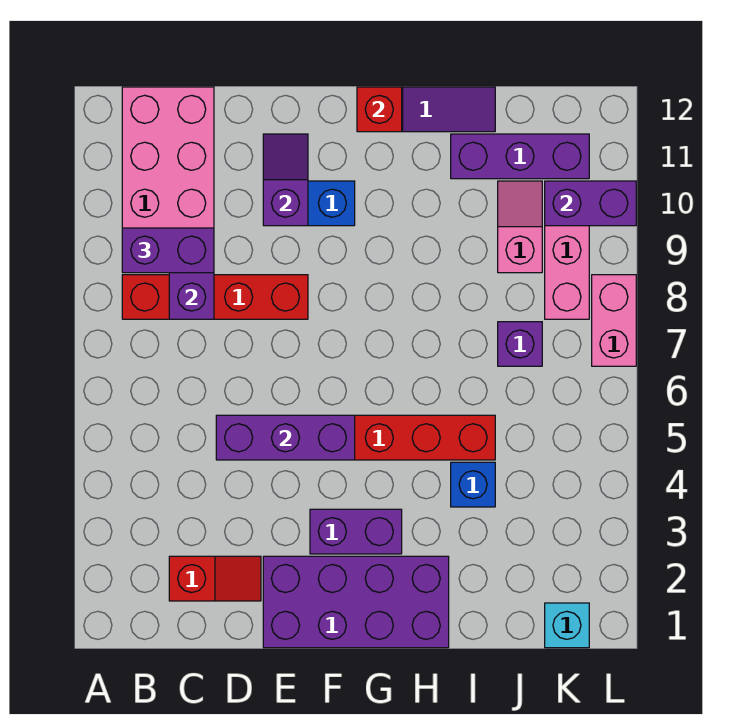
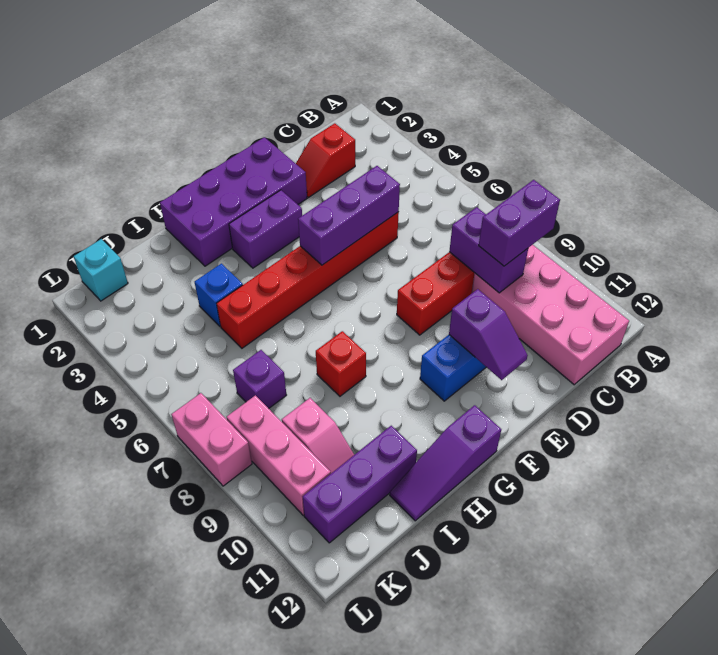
red brick G12 level 2 -> red brick H8 level 1
purple brick K10:L10 level 2 -> none

